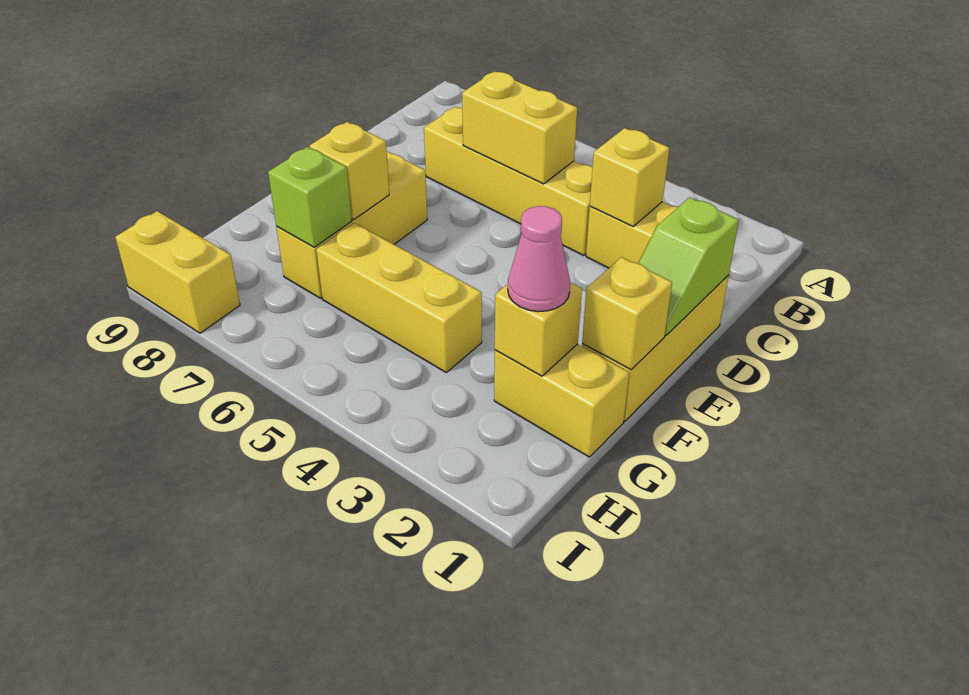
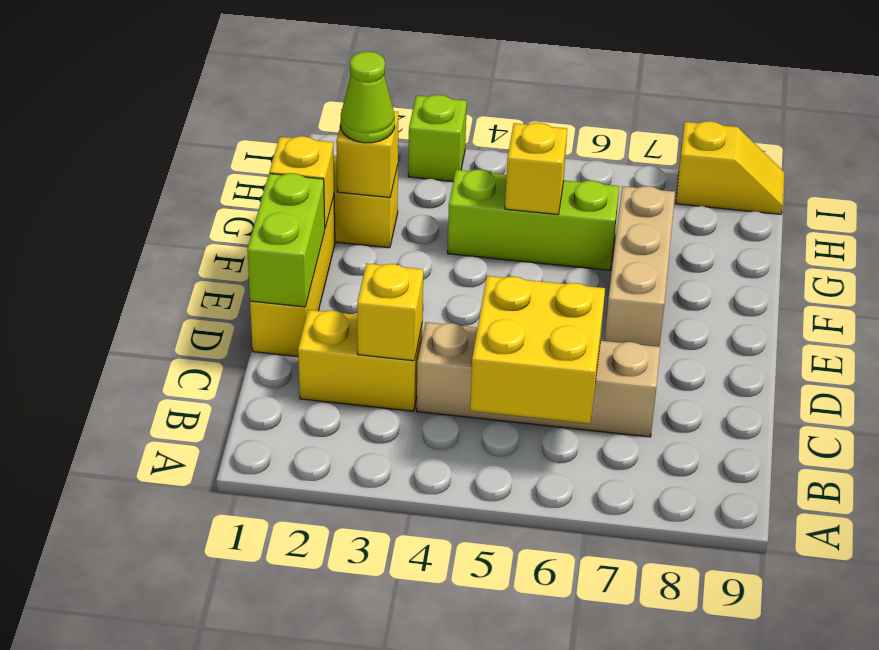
yellow brick C4:C7 level 1 -> tan brick C4:C7 level 1
yellow brick C5:C6 level 2 -> yellow brick B5:C6 level 2
lime slope D1:E1 level 2 top D -> lime brick D1:E1 level 2
yellow brick E7:G7 level 1 -> tan brick E7:G7 level 1
yellow brick F7 level 2 -> yellow brick G5 level 2
pink cone G2 level 3 -> lime cone G2 level 3
yellow brick G4:G6 level 1 -> lime brick G4:G6 level 1
lime brick G7 level 2 -> lime brick I3 level 1
yellow brick I8:I9 level 1 -> yellow slope I8:I9 level 1 top 8

